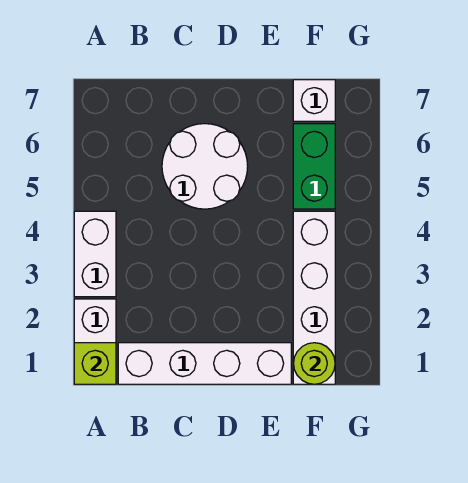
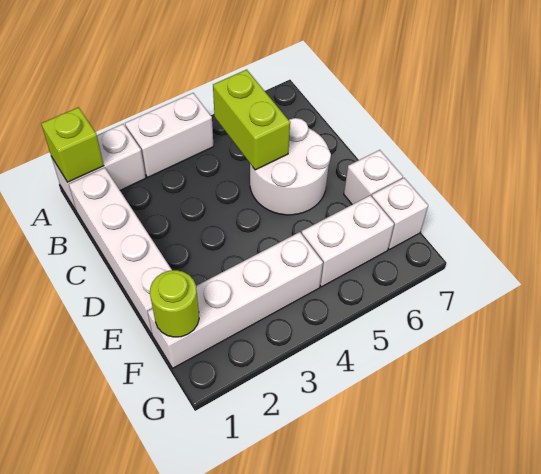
none -> lime brick B5:C5 level 2
none -> white brick E7 level 1
green brick F5:F6 level 1 -> white brick F5:F6 level 1

